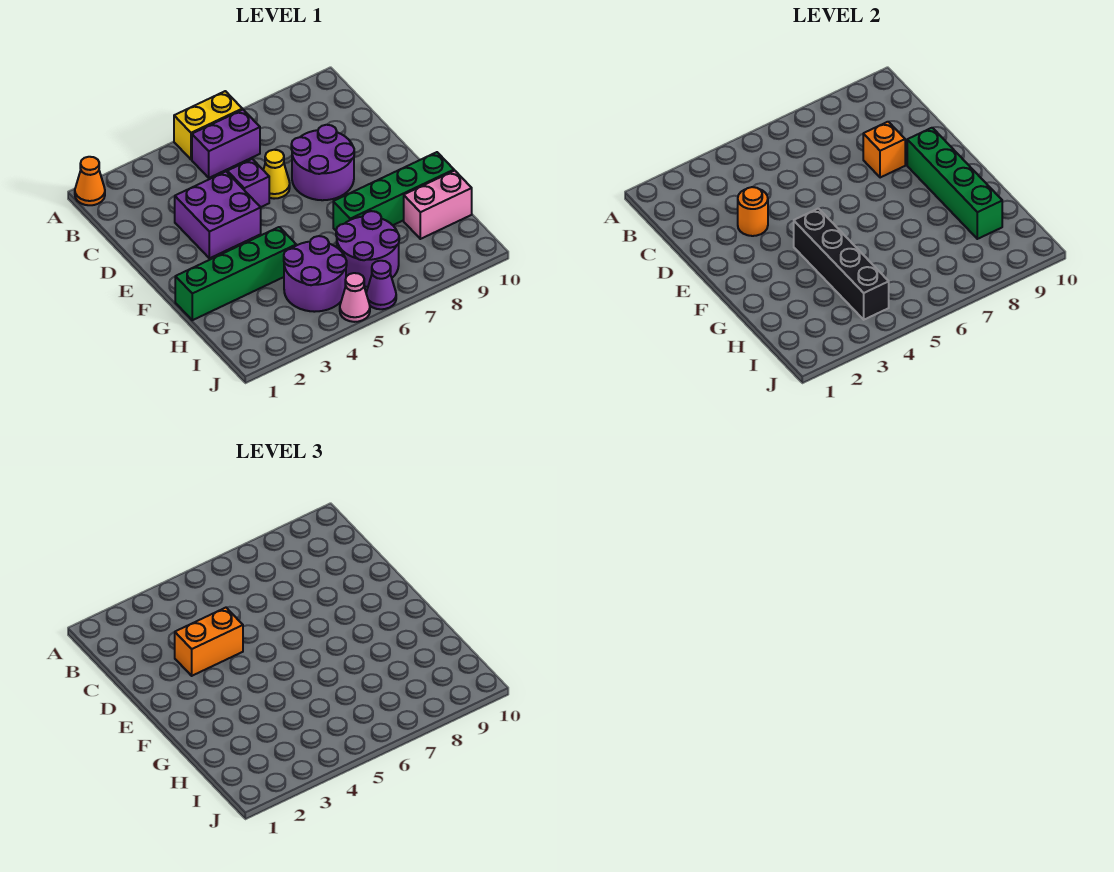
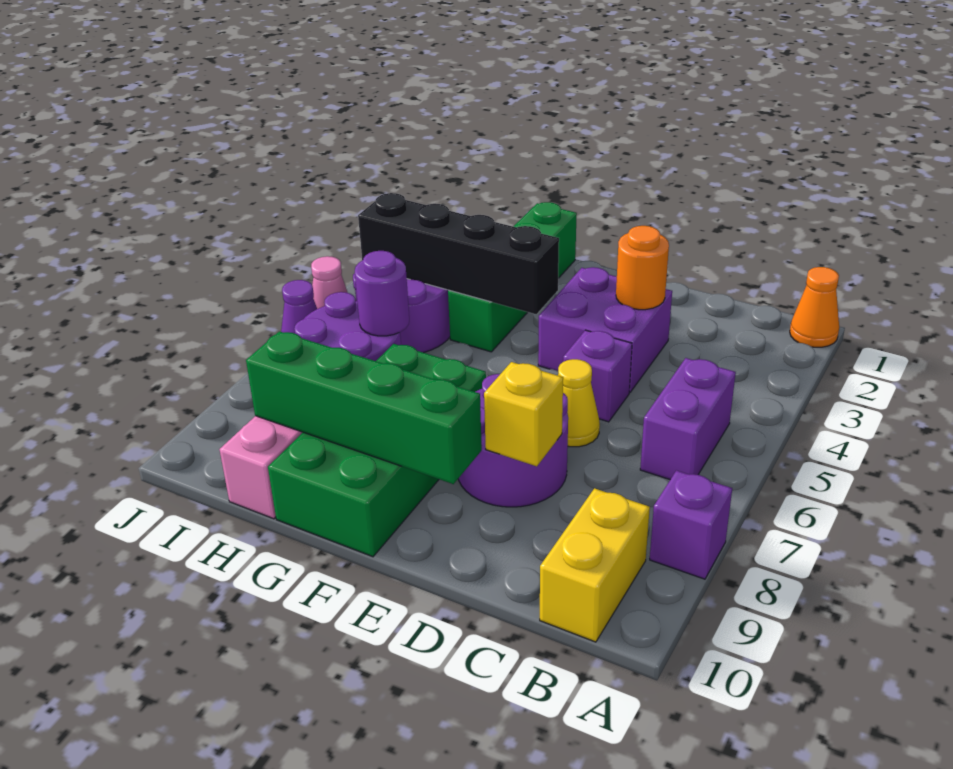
yellow brick A5:A6 level 1 -> yellow brick B9:B10 level 1
none -> purple brick A8 level 1
orange brick D3:D4 level 3 -> none
orange brick D8 level 2 -> yellow brick D8 level 2
green brick G7:G10 level 1 -> green brick F7:G10 level 1
none -> purple round brick H6 level 2

